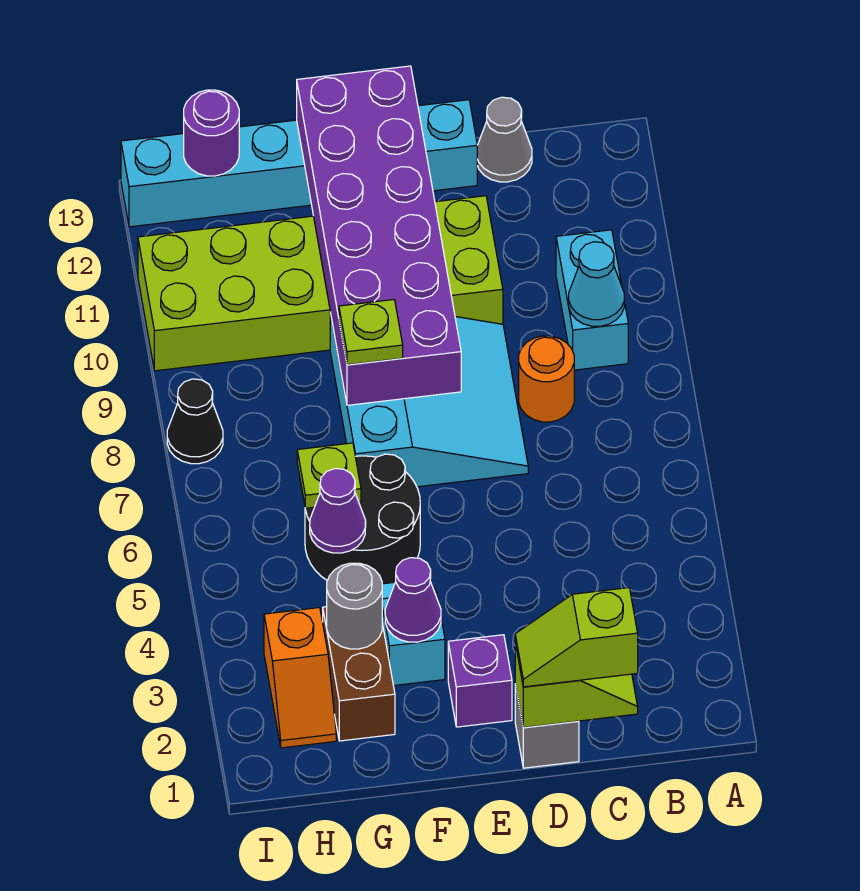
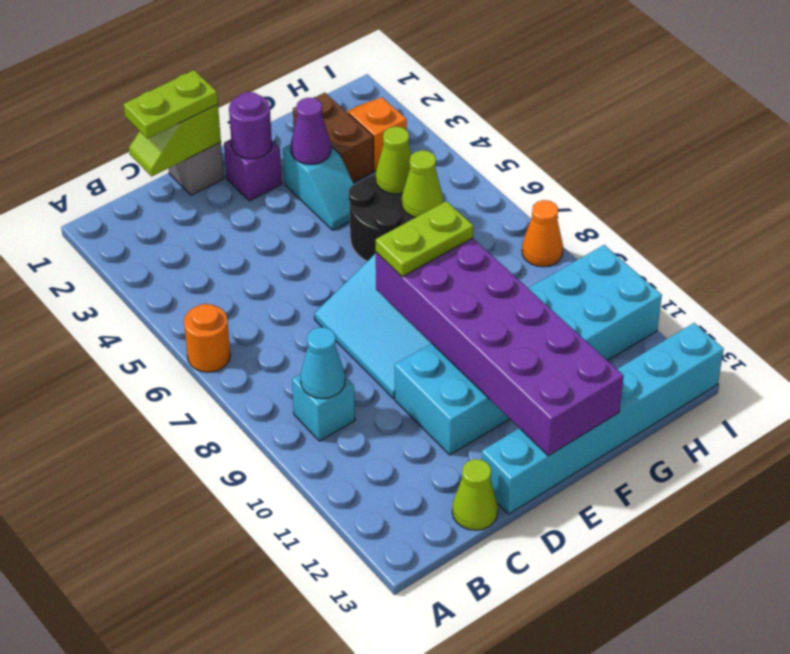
cyan brick B9:B10 level 1 -> cyan brick B9 level 1
lime slope C1:D1 level 3 top C -> lime plate C1:D1 level 3
orange round brick C8 level 1 -> orange round brick A6 level 1
grey cone C13 level 1 -> lime cone C13 level 1
lime brick D10:I11 level 1 -> cyan brick D10:I11 level 1
lime plate F8 level 3 -> lime plate E8:F8 level 3
grey round brick G3 level 2 -> none
purple cone G5 level 2 -> lime cone G5 level 2
lime plate G6 level 2 -> lime cone G6 level 2
purple round brick H13 level 2 -> purple round brick E2 level 2
black cone I8 level 1 -> orange cone I8 level 1

